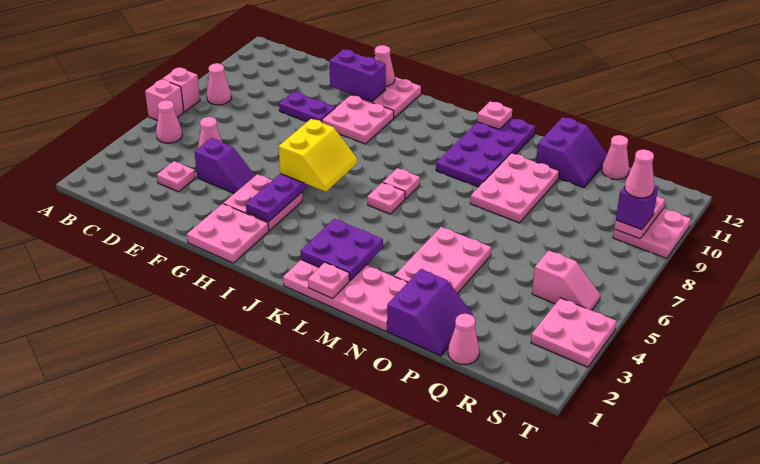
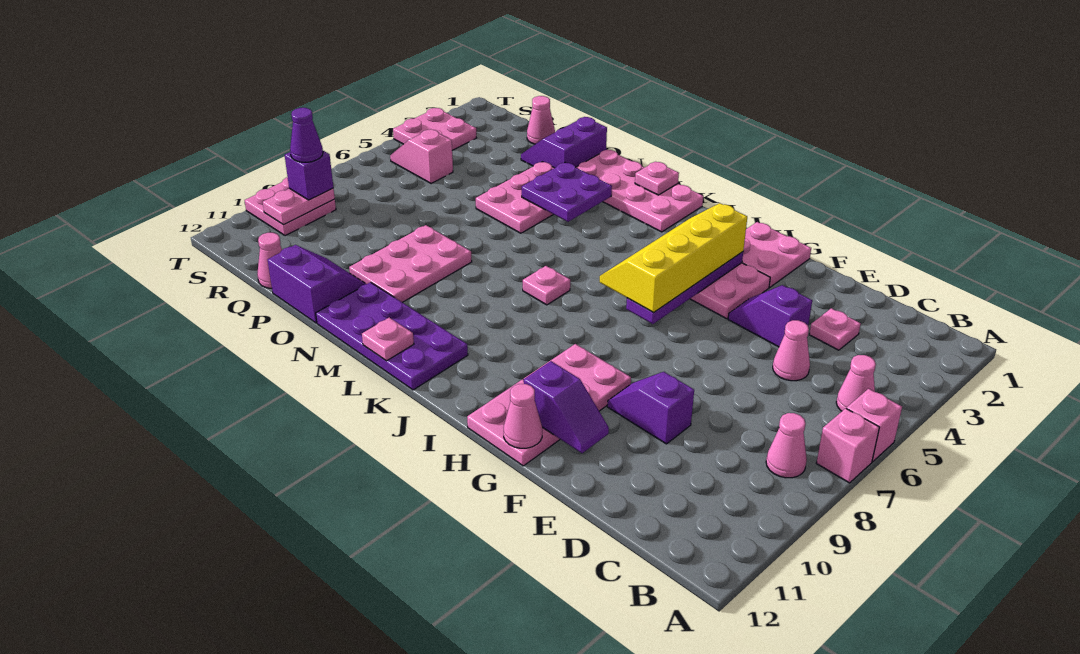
purple plate E9:F9 level 1 -> purple slope E9:F9 level 1 top E
purple brick F11:G11 level 2 -> purple slope F11:G11 level 2 top G
yellow slope H5:I6 level 3 top H -> yellow slope H3:I6 level 3 top H
purple plate K2:L3 level 2 -> purple plate M3:N4 level 2
pink plate K6 level 1 -> none
purple plate L9:M12 level 1 -> purple plate K11:N12 level 1
purple slope O11:P12 level 1 top O -> purple slope O11:P12 level 1 top 12
pink cone S9 level 4 -> purple cone S9 level 4

